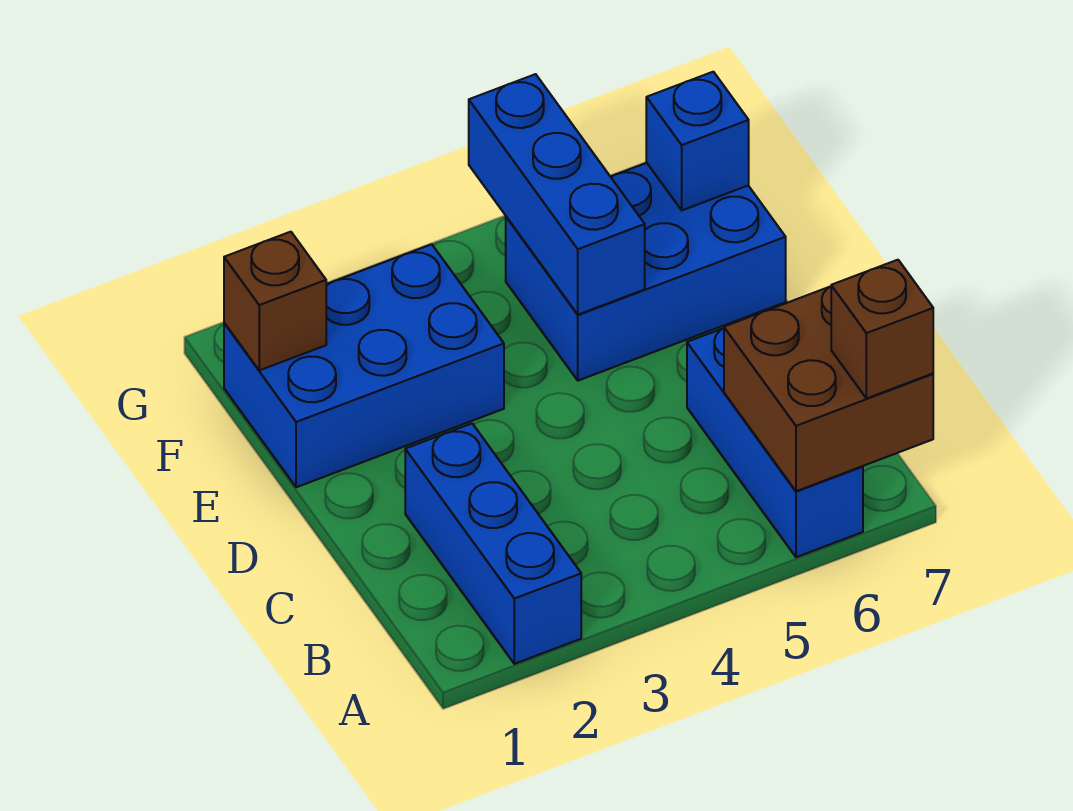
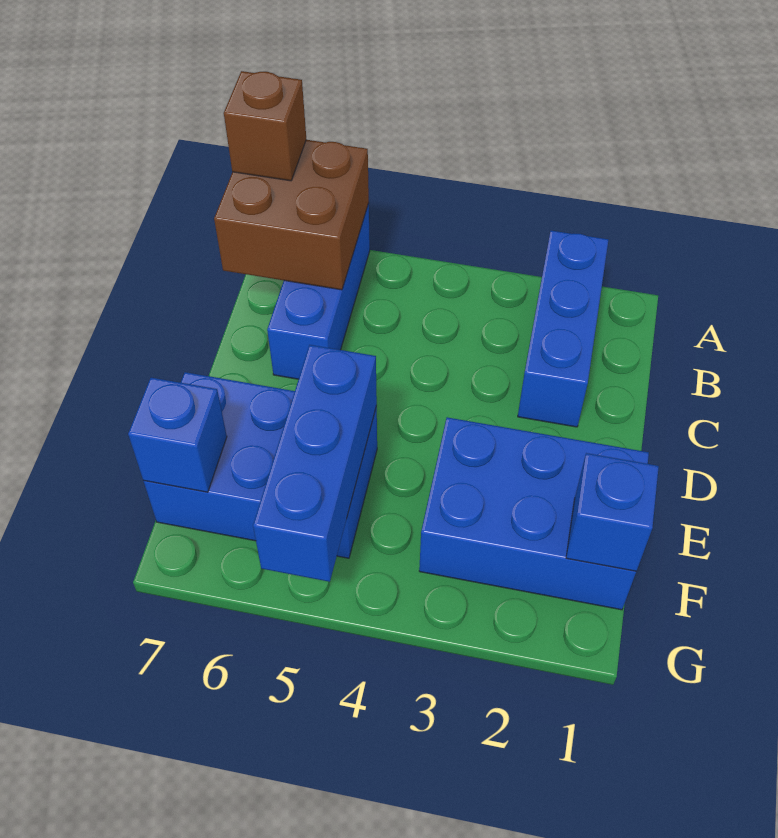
brown brick F1 level 2 -> blue brick F1 level 2

